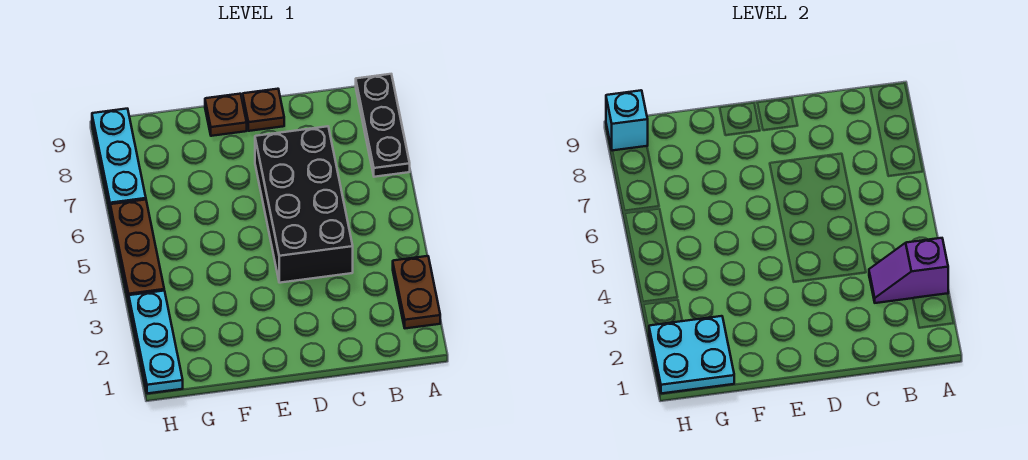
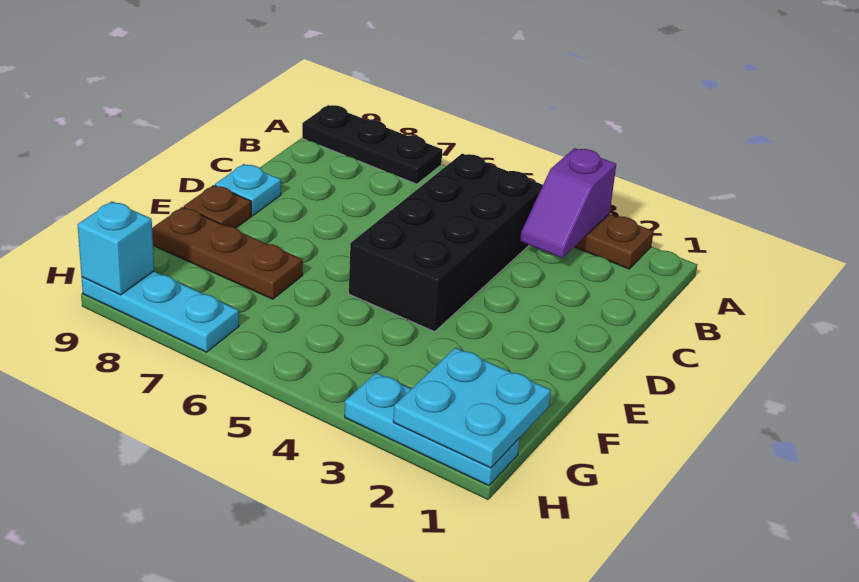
black brick C4:D7 level 1 -> black brick B4:E5 level 1
brown plate D9 level 1 -> cyan plate D9 level 1
brown plate H4:H6 level 1 -> brown plate F7:F9 level 1

